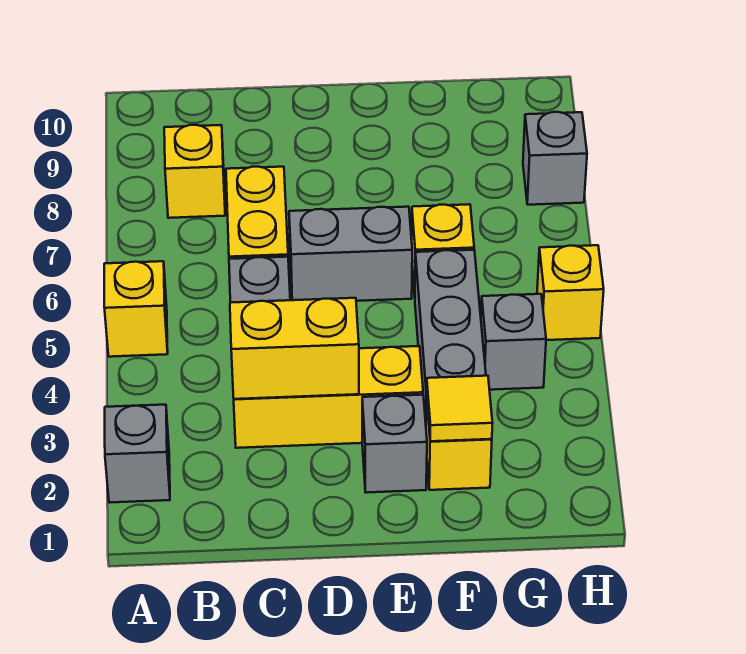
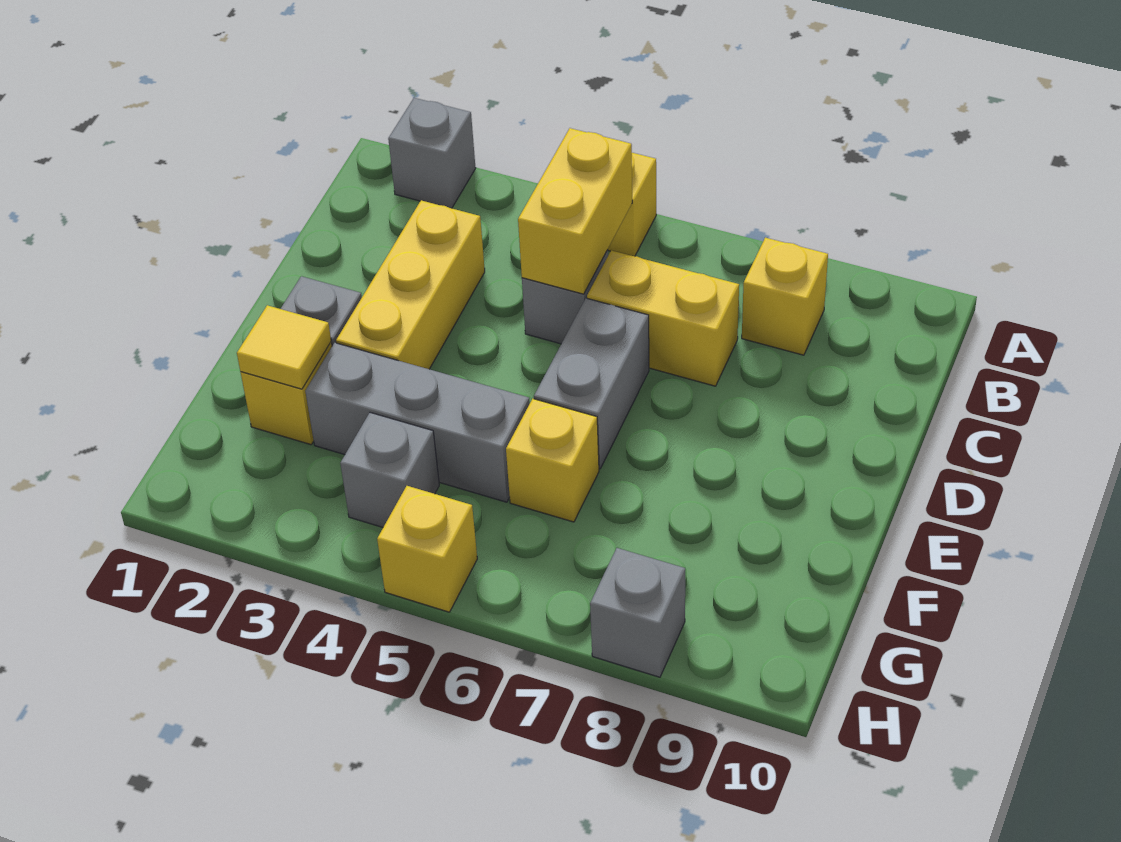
yellow brick C3:D3 level 2 -> yellow brick B5:C5 level 2

